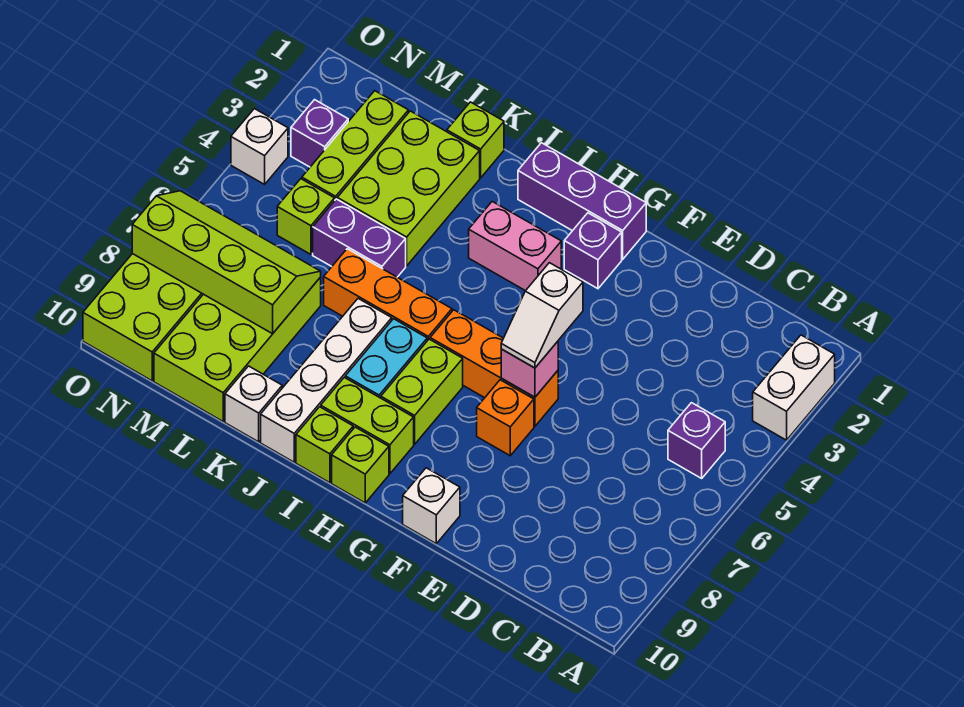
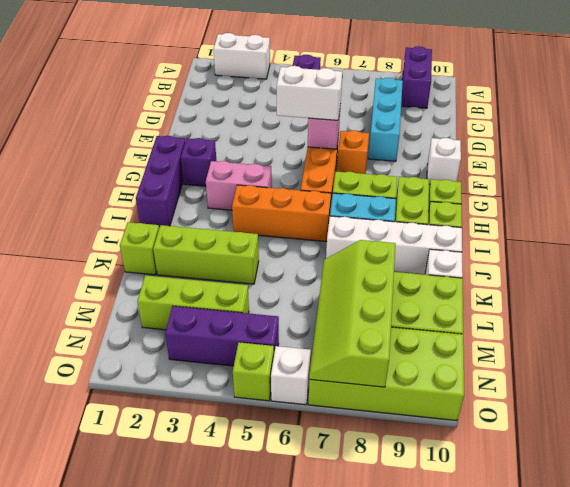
none -> cyan brick C8:E8 level 1
white slope F5:F6 level 3 top 5 -> white brick F5:F6 level 3
pink brick H3:I3 level 1 -> pink brick H3:H4 level 1
orange brick I6:K6 level 1 -> orange brick I4:I6 level 1
lime brick K2:L4 level 1 -> lime brick K2:K4 level 1
purple brick K5:L5 level 1 -> purple brick A9:B9 level 1
lime brick M5 level 1 -> lime brick O5 level 1
purple brick N3 level 1 -> purple brick N3:N5 level 1
white brick O4 level 1 -> white brick O6 level 1

